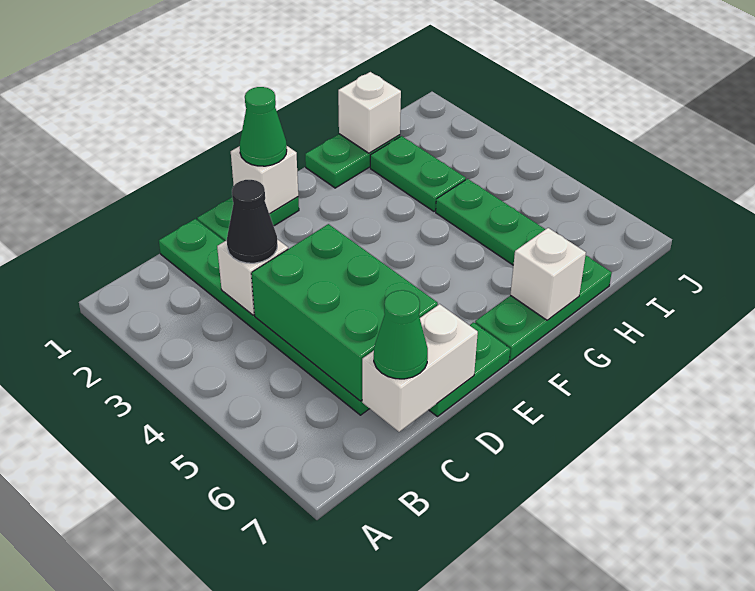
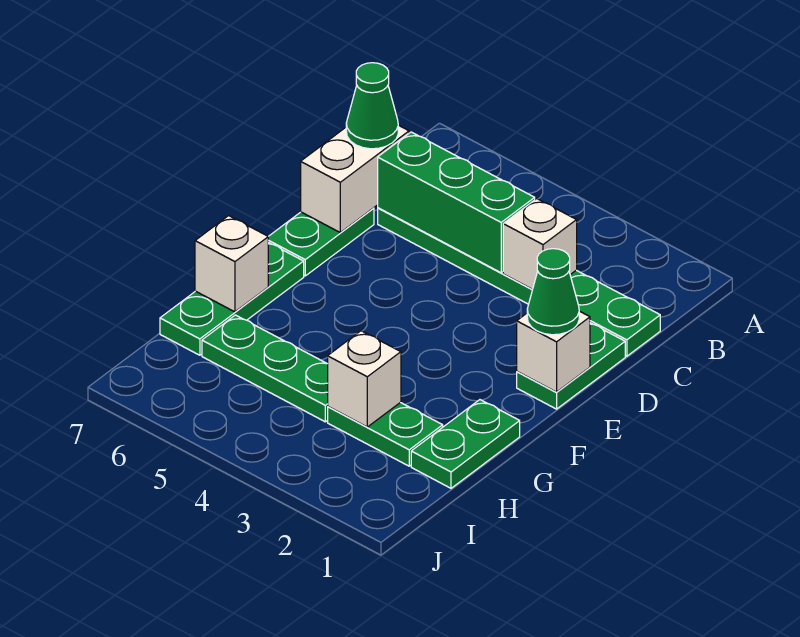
black cone C3 level 3 -> none
green brick C4:D6 level 2 -> green brick C4:C6 level 2
white brick H1 level 2 -> white brick H3 level 2

